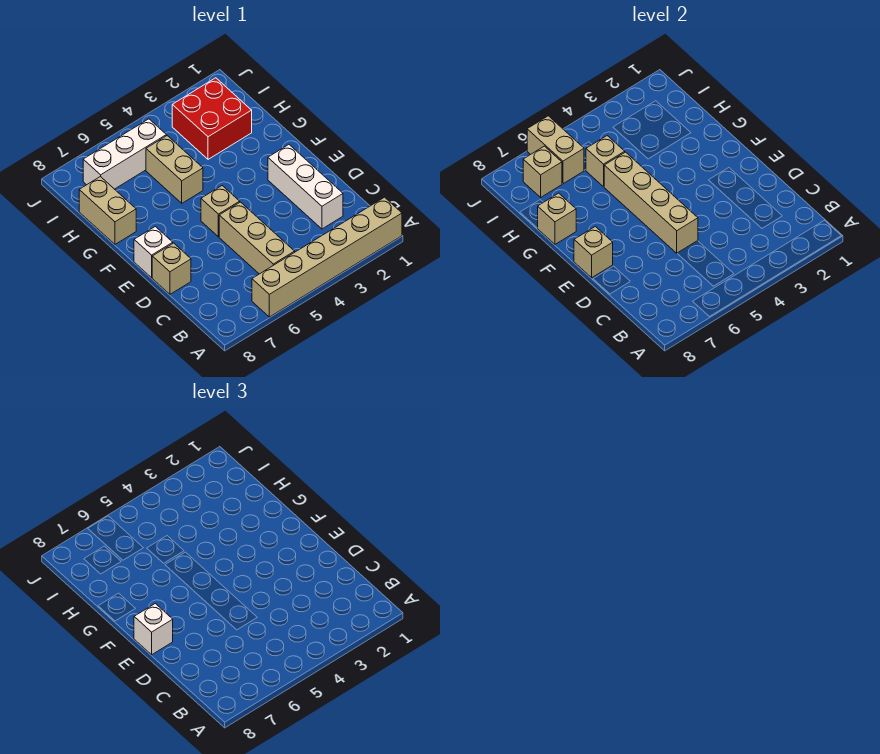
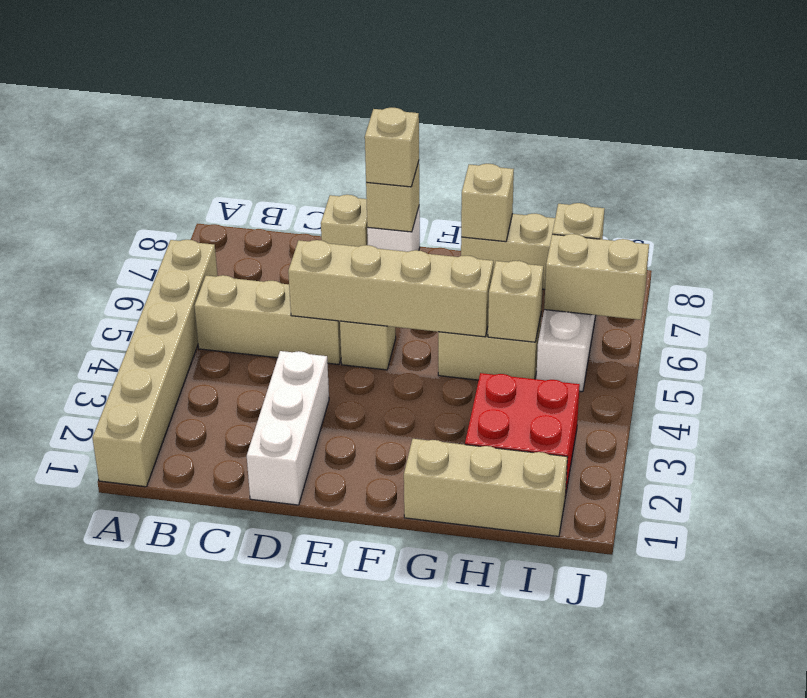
white brick C2:E2 level 1 -> white brick D1:D3 level 1
white brick E8 level 3 -> tan brick E8 level 3
none -> tan brick G1:I1 level 1

